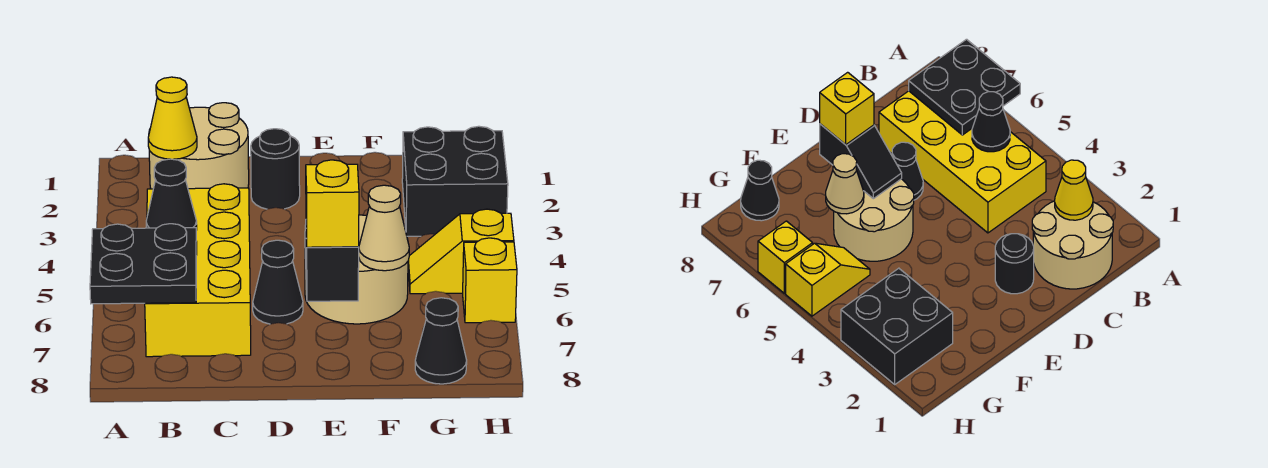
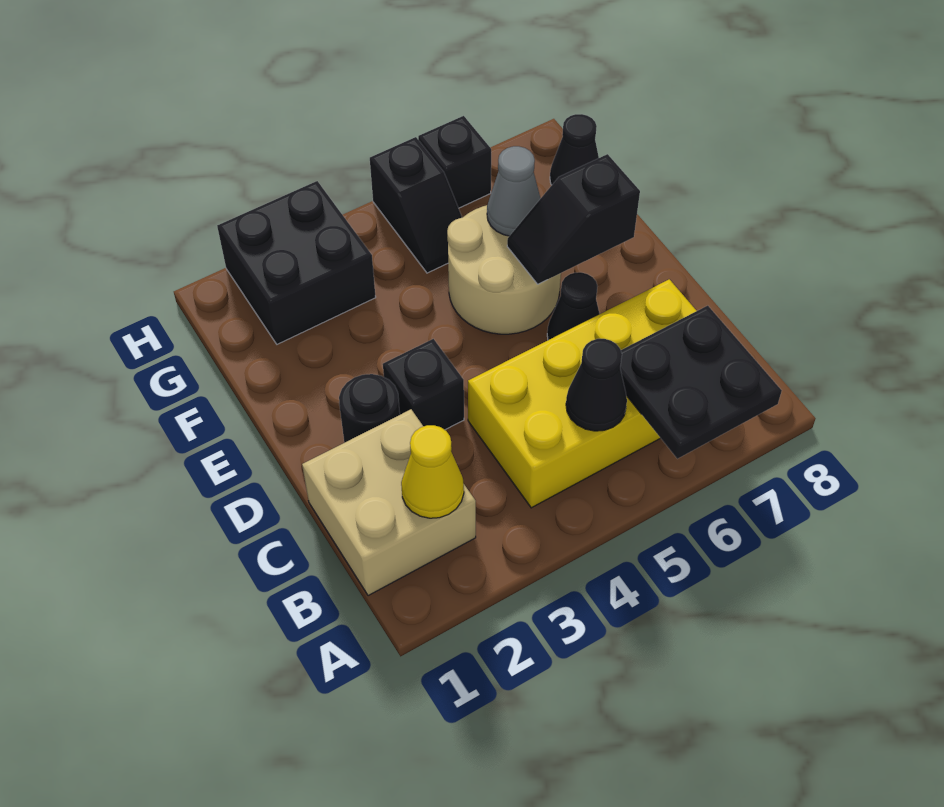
tan round brick B1:C2 level 1 -> tan brick B1:C2 level 1
none -> black brick D3 level 1
yellow brick E7 level 3 -> none
tan cone F6 level 2 -> grey cone F6 level 2
yellow slope G5:H5 level 1 top H -> black slope G5:H5 level 1 top H
yellow brick H6 level 1 -> black brick H6 level 1

